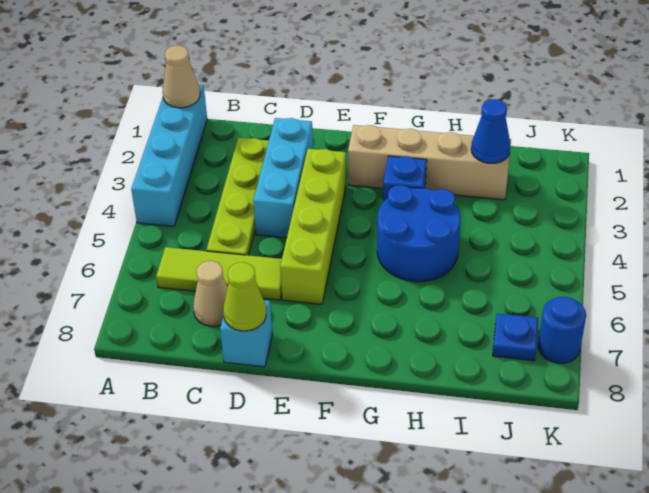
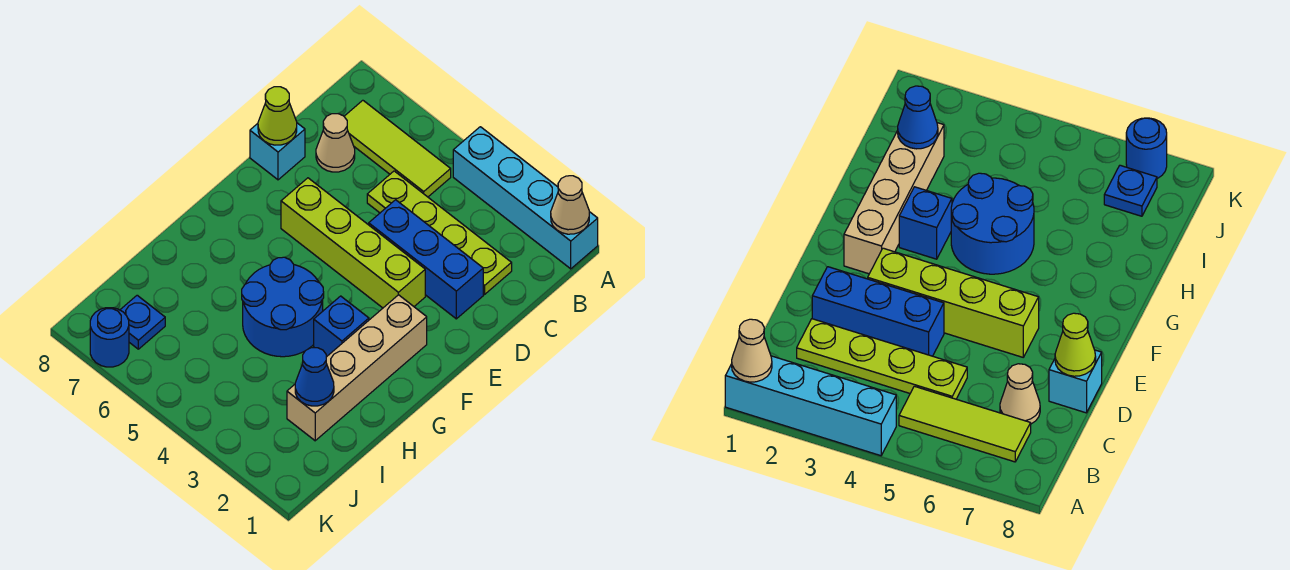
lime tile B6:D6 level 1 -> lime tile B5:B7 level 1
cyan brick D2:D4 level 1 -> blue brick D2:D4 level 1

